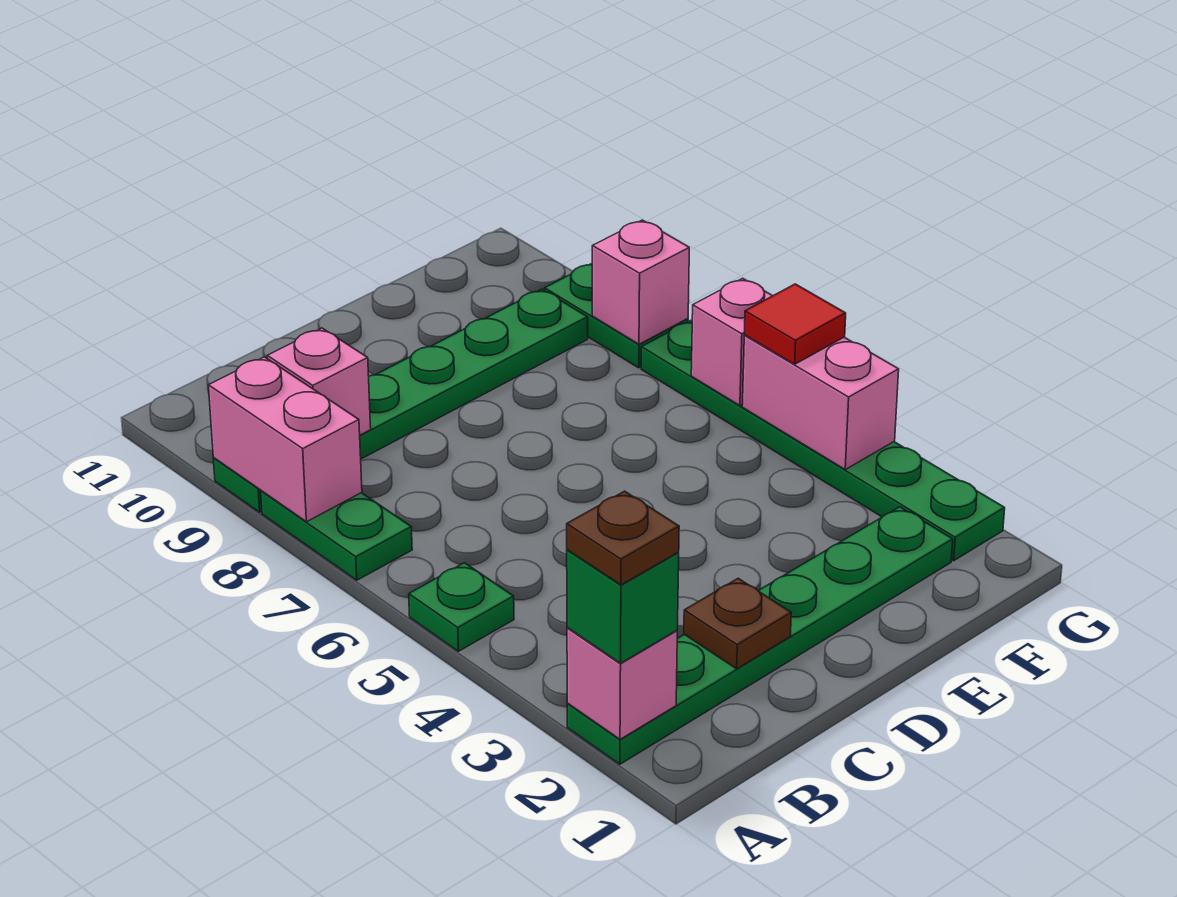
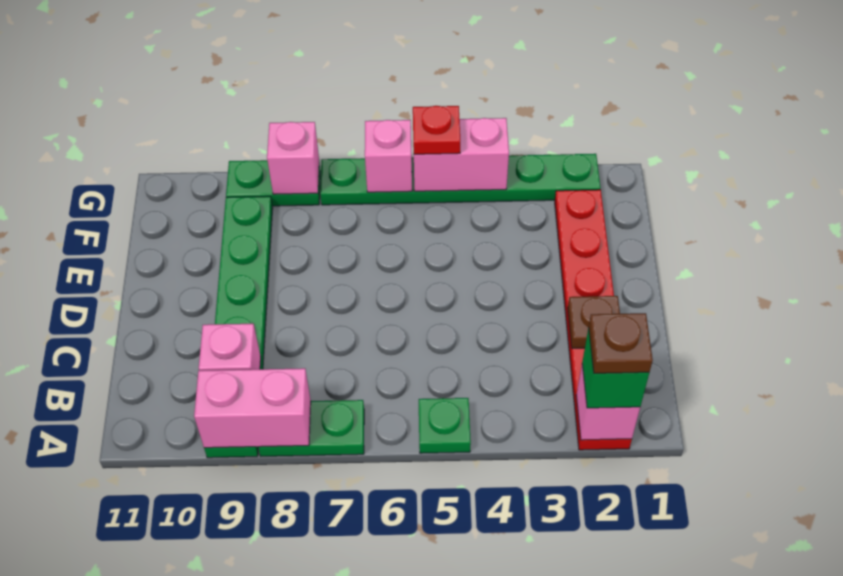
green plate A2:F2 level 1 -> red plate A2:F2 level 1
red tile G5 level 3 -> red plate G5 level 3

